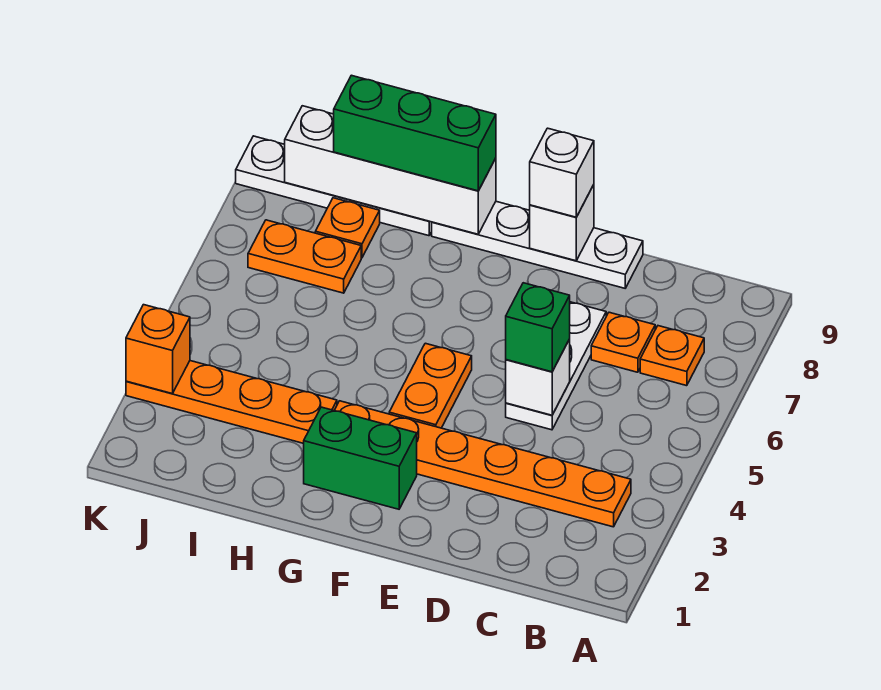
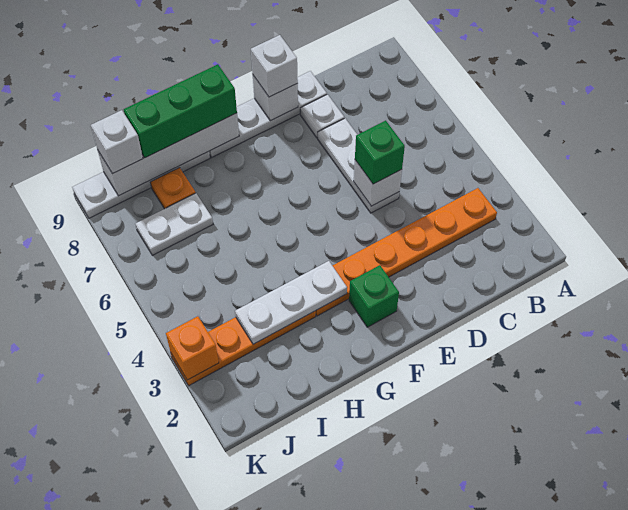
orange plate B7 level 1 -> none
orange plate C7 level 1 -> none
none -> white plate D8 level 1
green brick F2:G2 level 1 -> green brick F2 level 1
orange plate F4:F5 level 1 -> none
none -> white plate G3:I3 level 2
orange plate I7:J7 level 1 -> white plate I7:J7 level 1
none -> white brick J9 level 3

